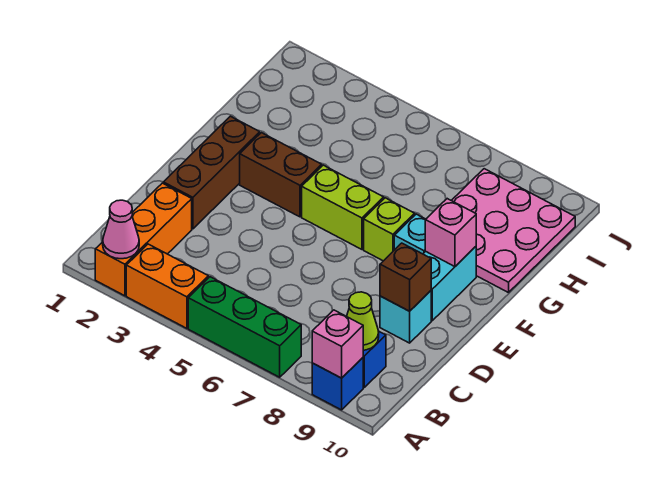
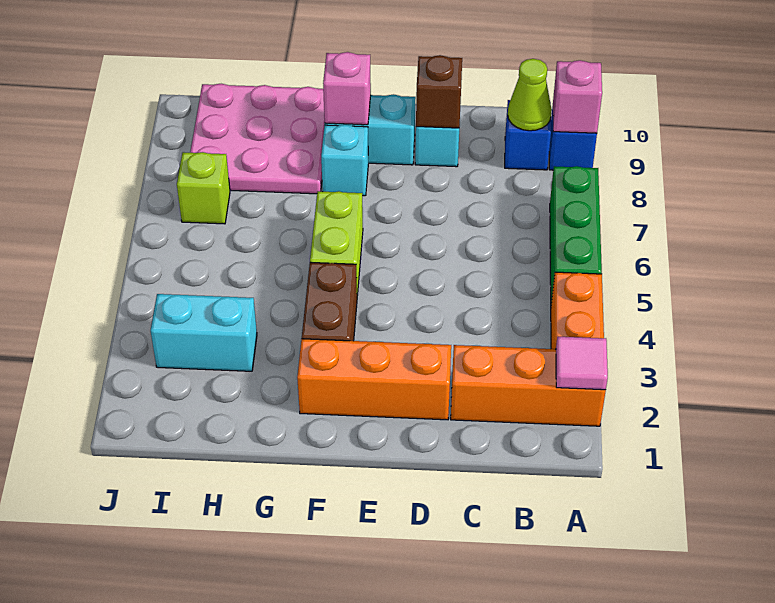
pink cone A2 level 2 -> pink tile A2 level 2
brown brick D2:F2 level 1 -> orange brick D2:F2 level 1
lime brick F7 level 1 -> lime brick I7 level 1
none -> cyan brick H3:I3 level 1

